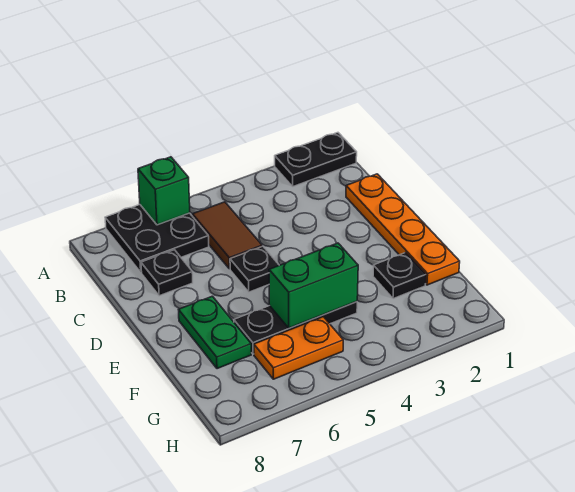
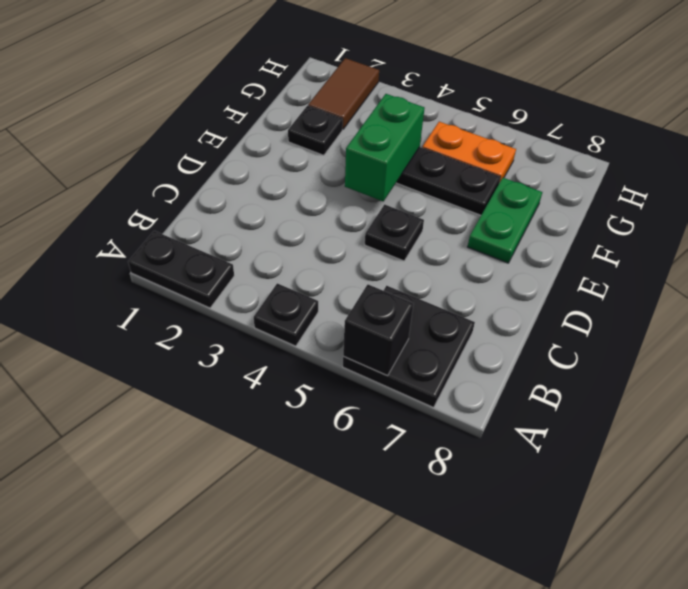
green brick A6 level 2 -> black brick A6 level 2
brown tile B5:C5 level 1 -> brown tile G2:H2 level 1
orange plate C1:F1 level 1 -> none
black plate C7 level 1 -> black plate A4 level 1
green brick F4:F5 level 2 -> green brick E4:F4 level 2

